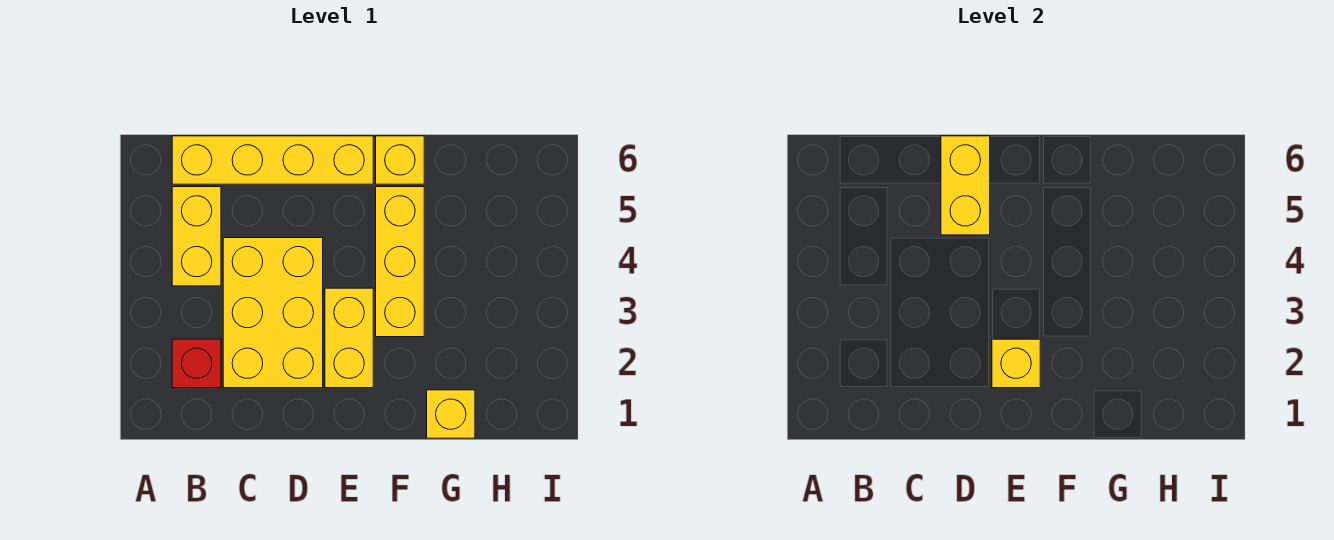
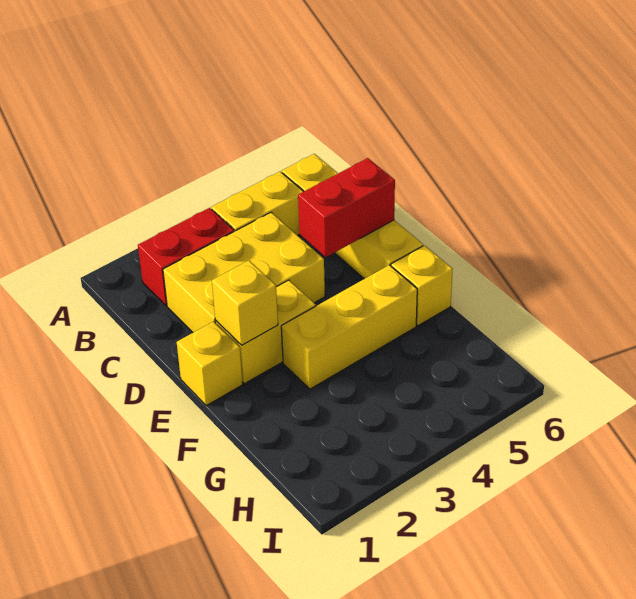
red brick B2 level 1 -> red brick B2:B3 level 1
yellow brick D5:D6 level 2 -> red brick D5:D6 level 2
yellow brick G1 level 1 -> yellow brick E1 level 1

